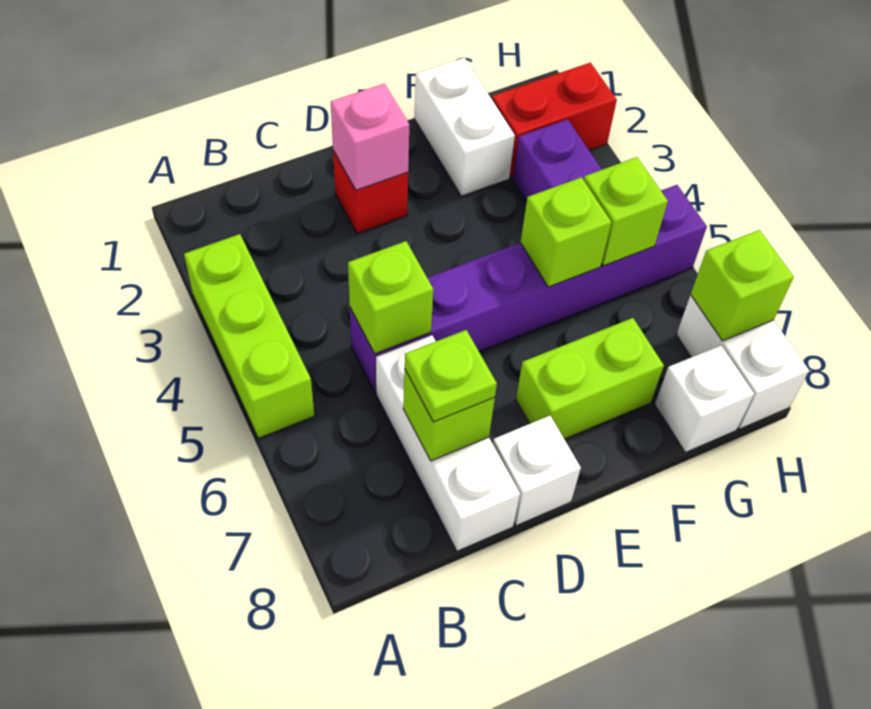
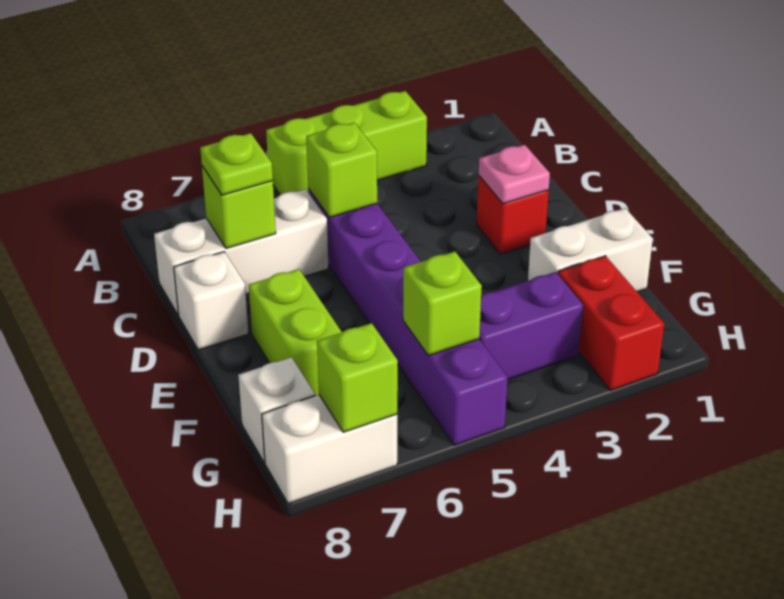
pink brick D2 level 2 -> pink plate D2 level 2
lime brick F5 level 2 -> none

